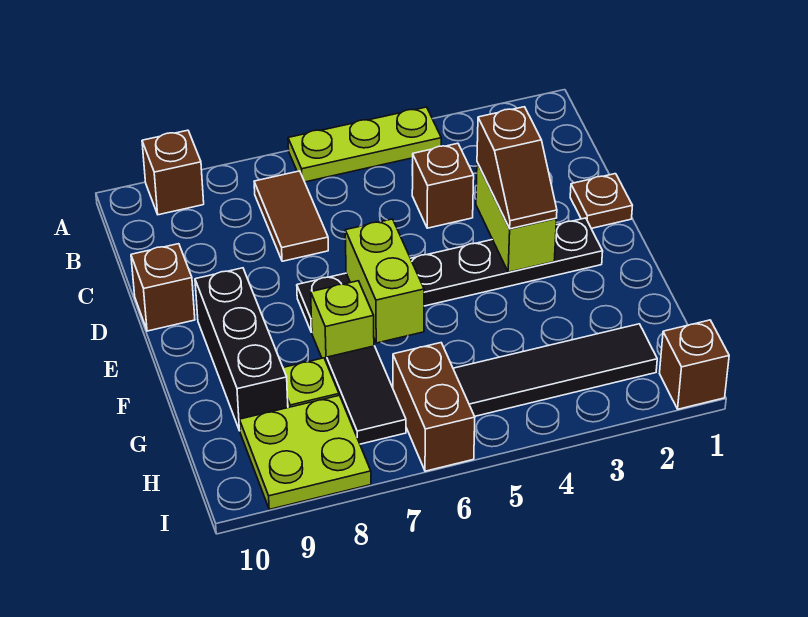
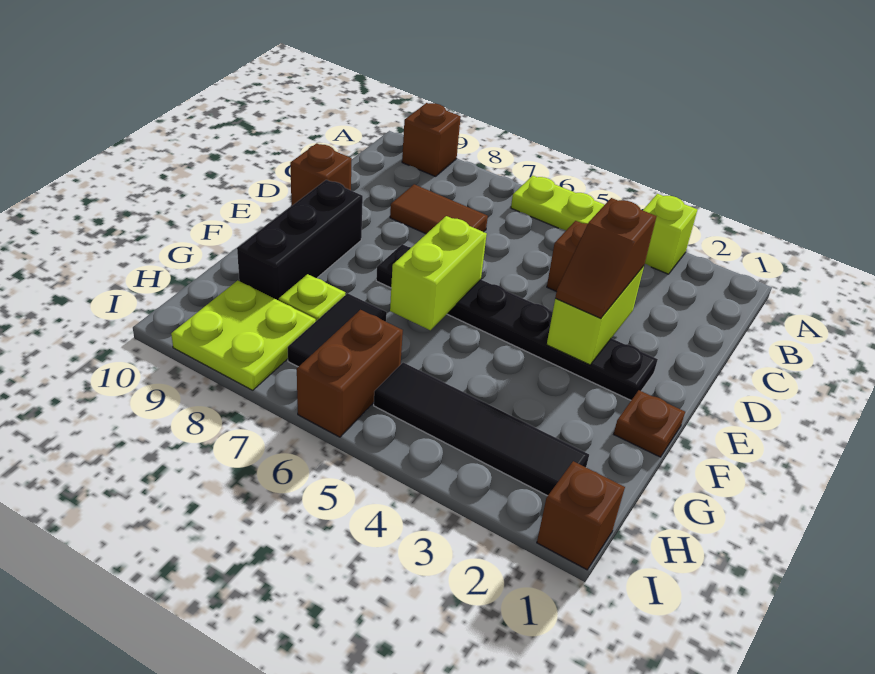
brown tile B7:C7 level 1 -> brown tile C7:C8 level 1
brown plate D1 level 1 -> brown plate F1 level 1
lime brick F7 level 1 -> lime brick A3 level 1

